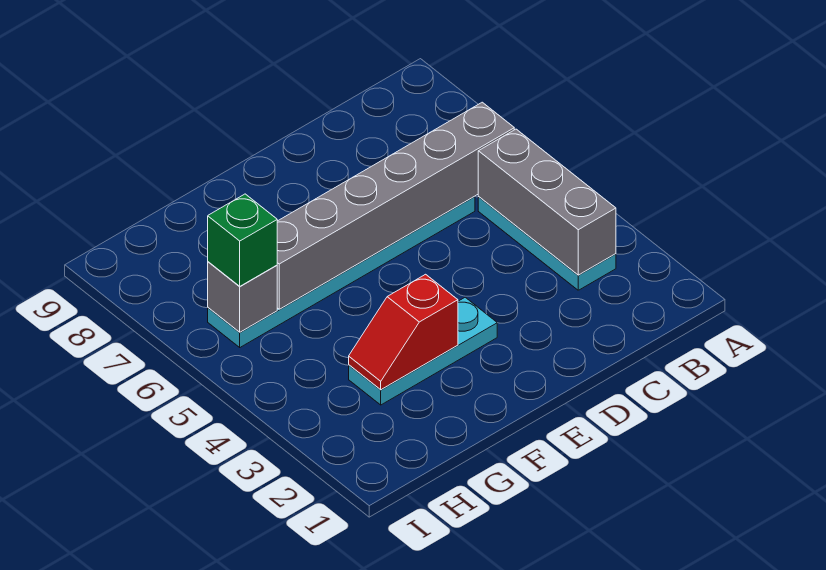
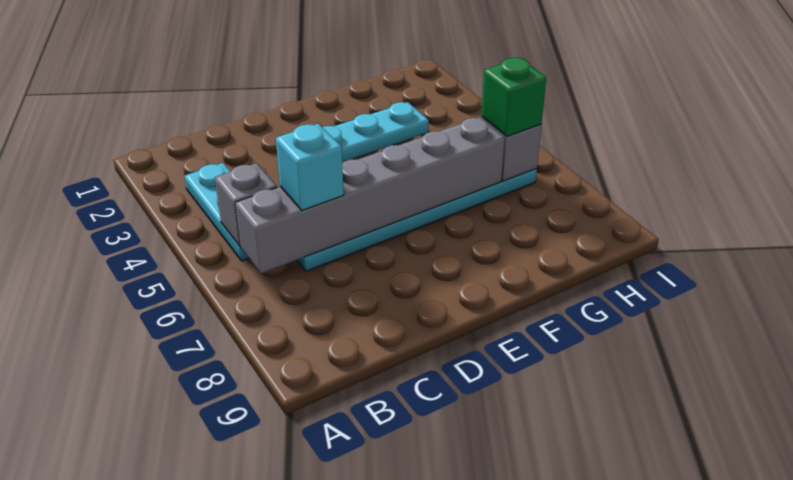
grey brick B3:B5 level 2 -> grey brick B5 level 2
none -> cyan brick C6 level 3
red slope F3:G3 level 2 top F -> none

